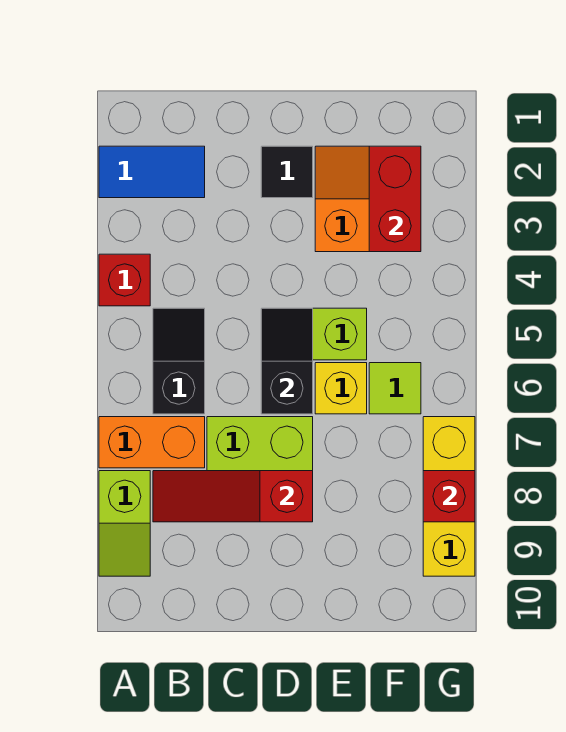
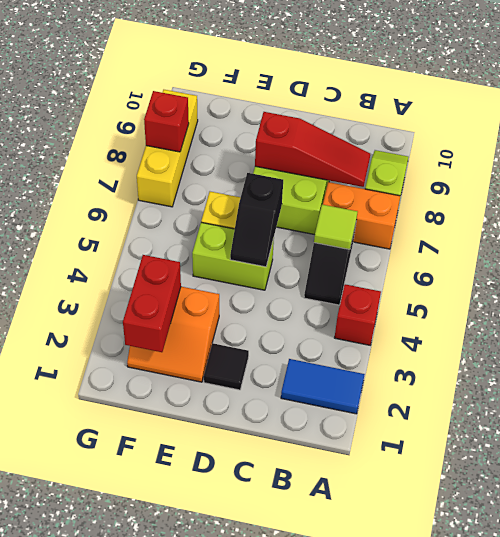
lime tile F6 level 1 -> lime tile B6 level 2

